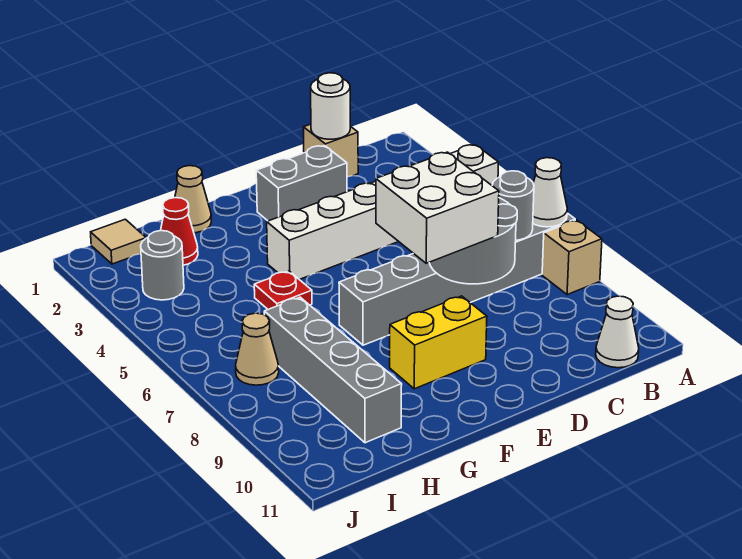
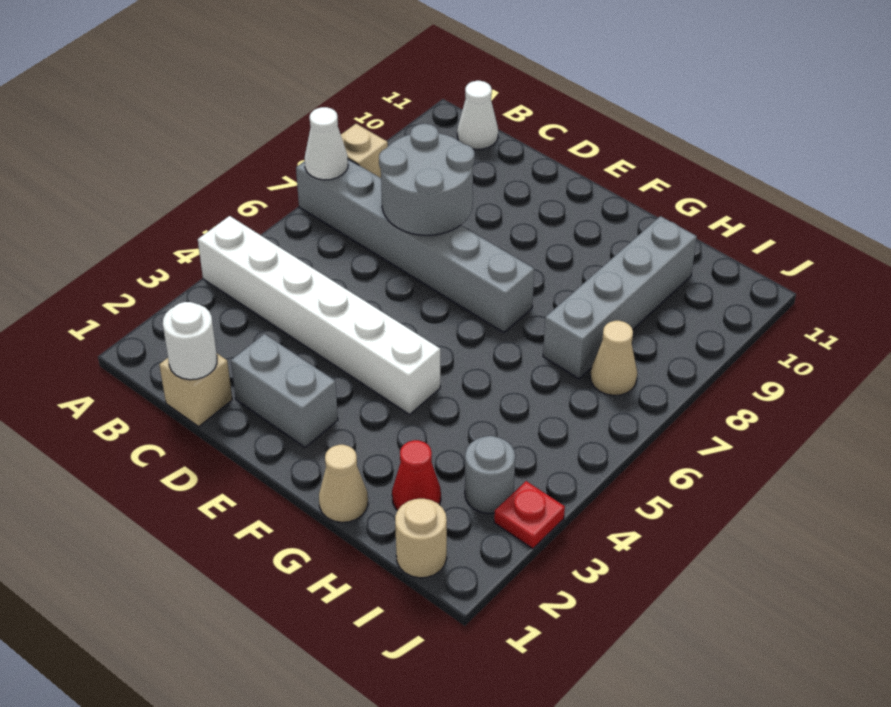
grey round brick B7 level 2 -> none
white brick D7:E8 level 3 -> none
yellow brick E9:F9 level 1 -> none
red plate G5 level 1 -> red plate J3 level 1
tan tile I1 level 1 -> tan round brick I1 level 1

